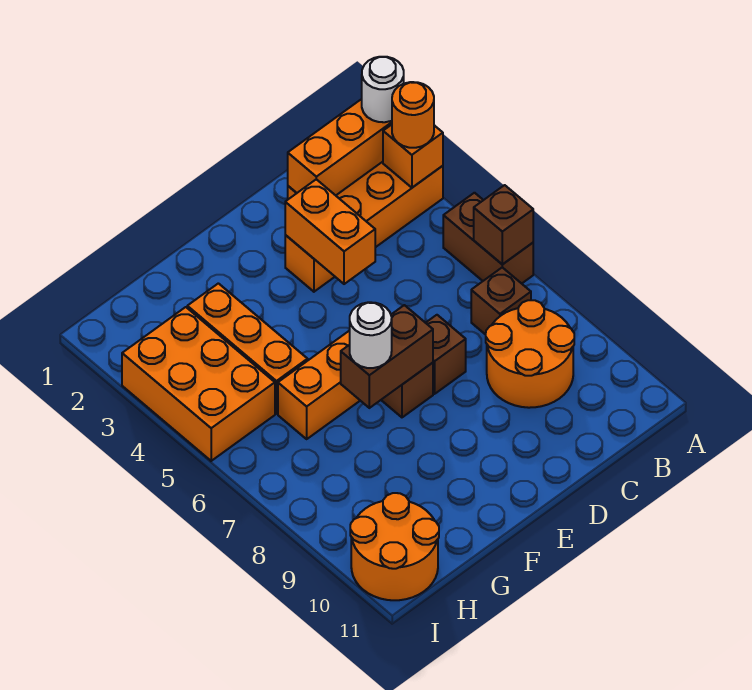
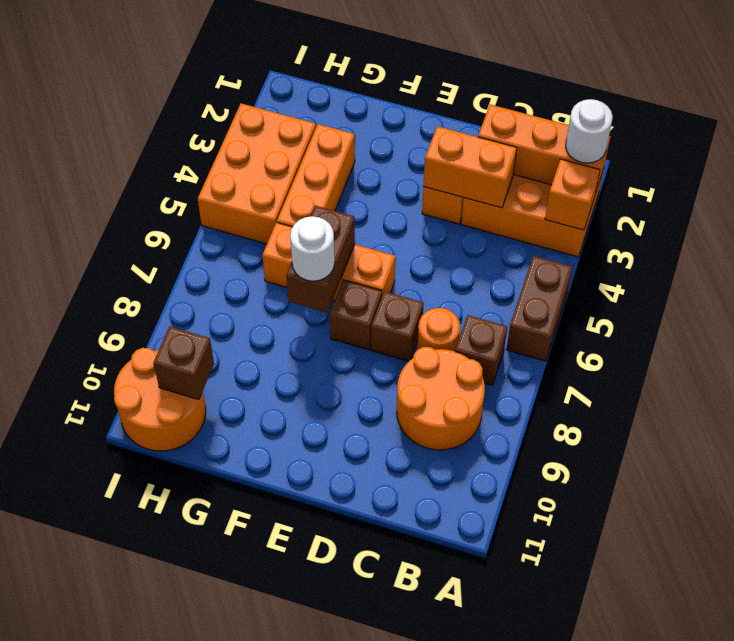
orange round brick A3 level 3 -> orange round brick C7 level 1
brown brick A6 level 2 -> brown brick H10 level 2
orange brick D3:D4 level 2 -> orange brick C3:D3 level 2
brown brick E7:F7 level 2 -> brown brick F6:F7 level 2

